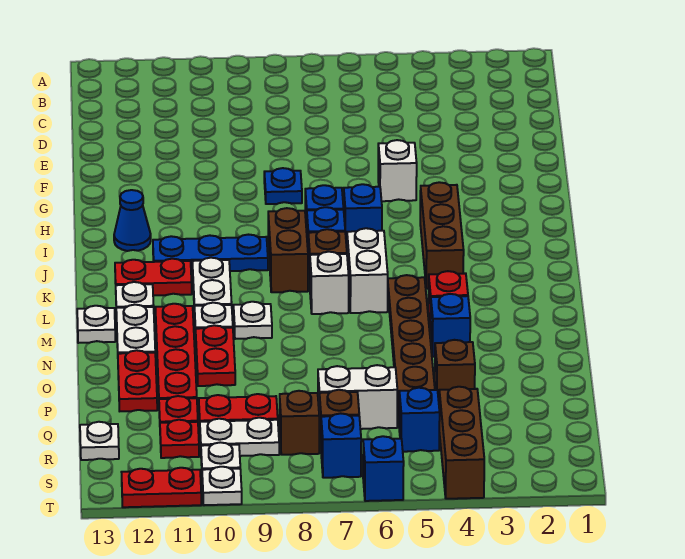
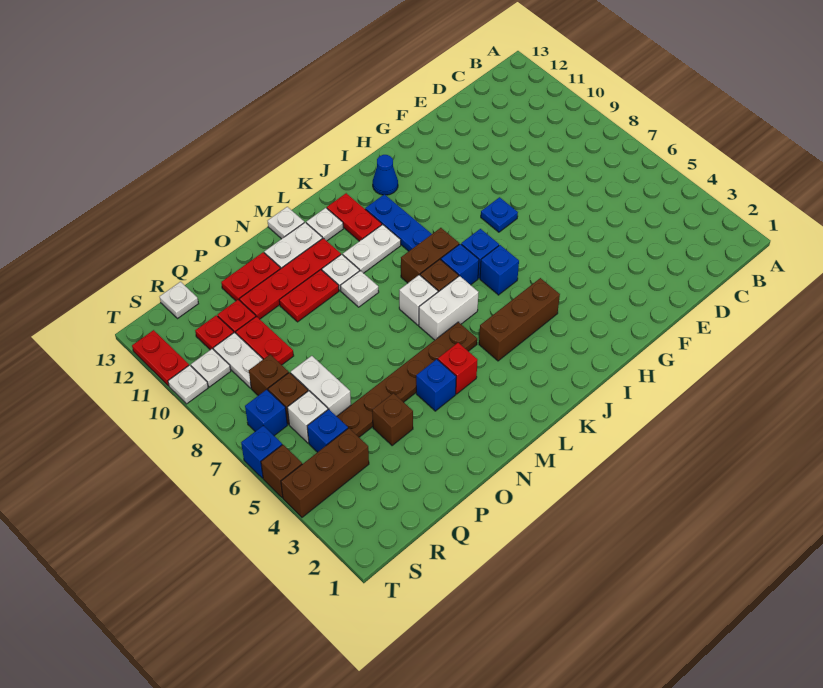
white brick G5 level 1 -> white brick R6 level 1
none -> brown brick T5 level 1

